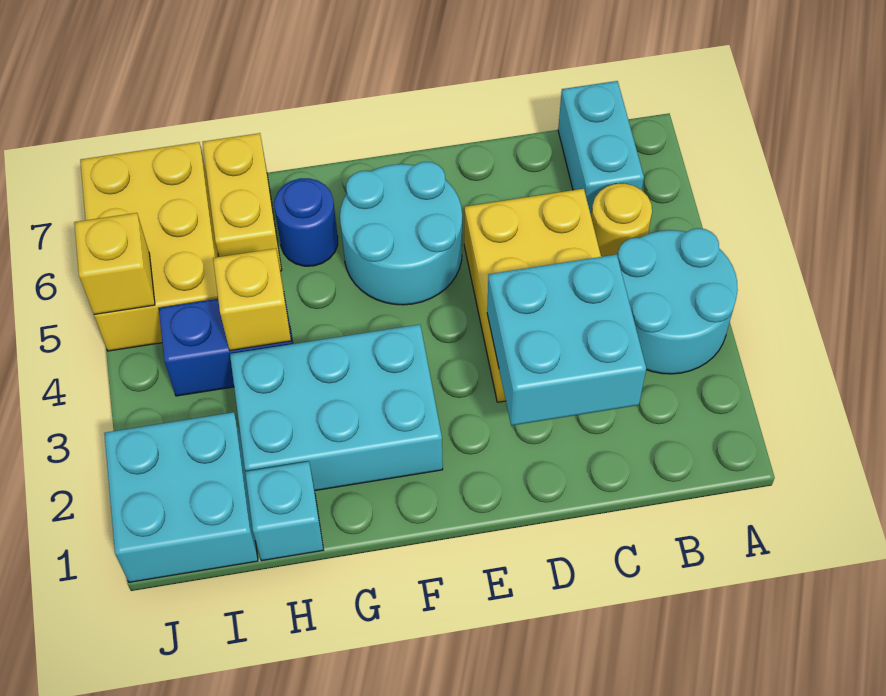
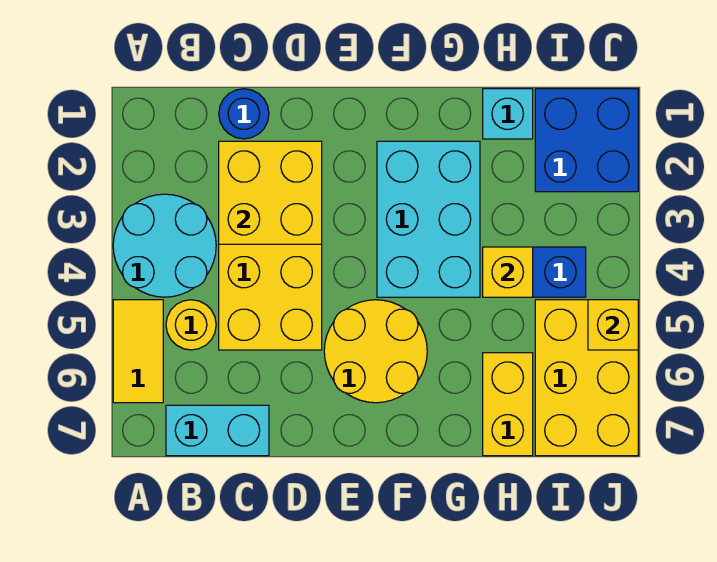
none -> yellow tile A5:A6 level 1
cyan brick B6:B7 level 1 -> cyan brick B7:C7 level 1
cyan brick C2:D3 level 2 -> yellow brick C2:D3 level 2
cyan round brick E5:F6 level 1 -> yellow round brick E5:F6 level 1
cyan brick F2:H3 level 1 -> cyan brick F2:G4 level 1
blue round brick G6 level 1 -> blue round brick C1 level 1
cyan brick I1:J2 level 1 -> blue brick I1:J2 level 1

